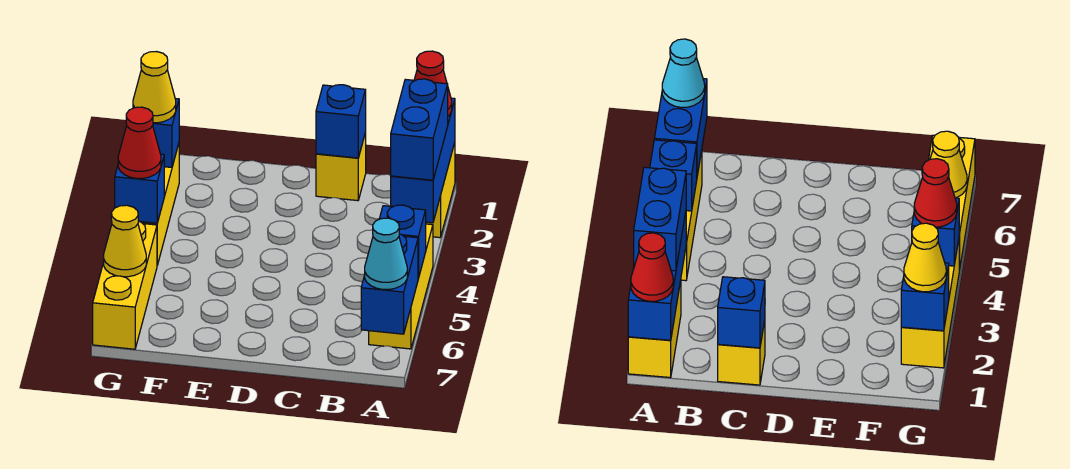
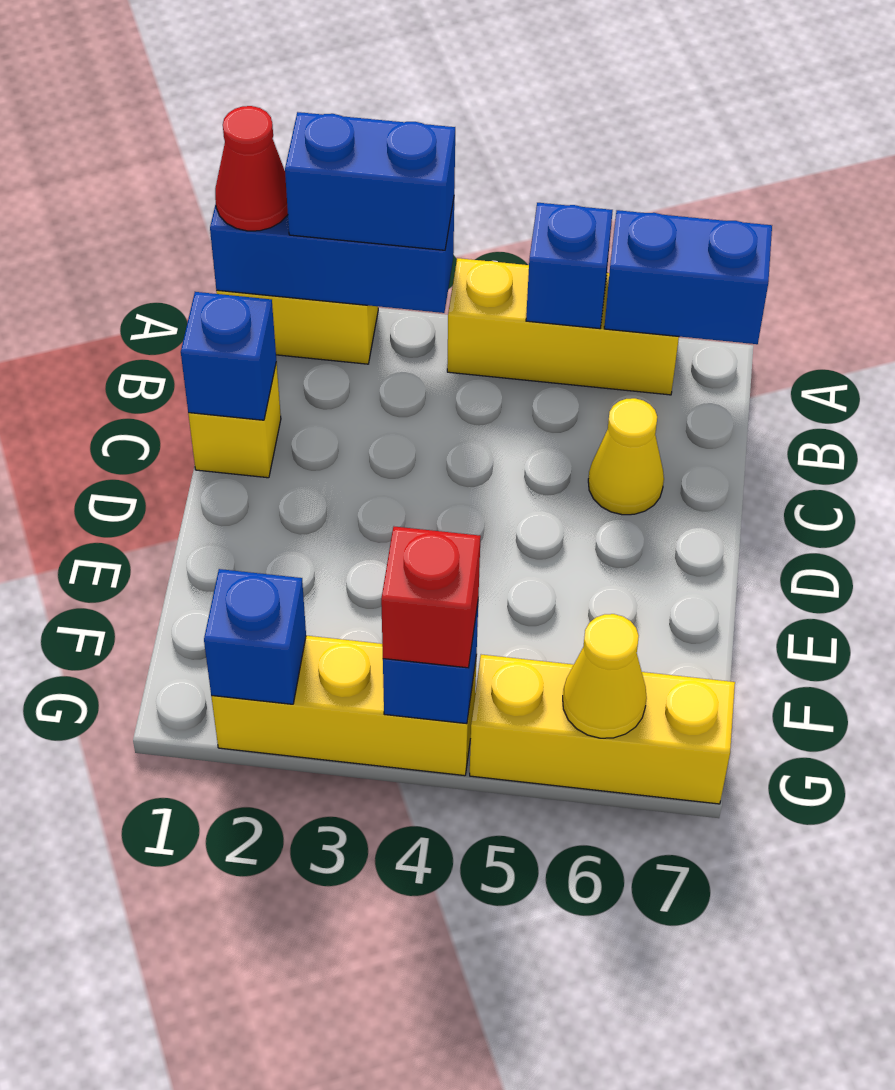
cyan cone A7 level 3 -> none
yellow cone G2 level 3 -> yellow cone C6 level 1
red cone G4 level 3 -> red brick G4 level 3

